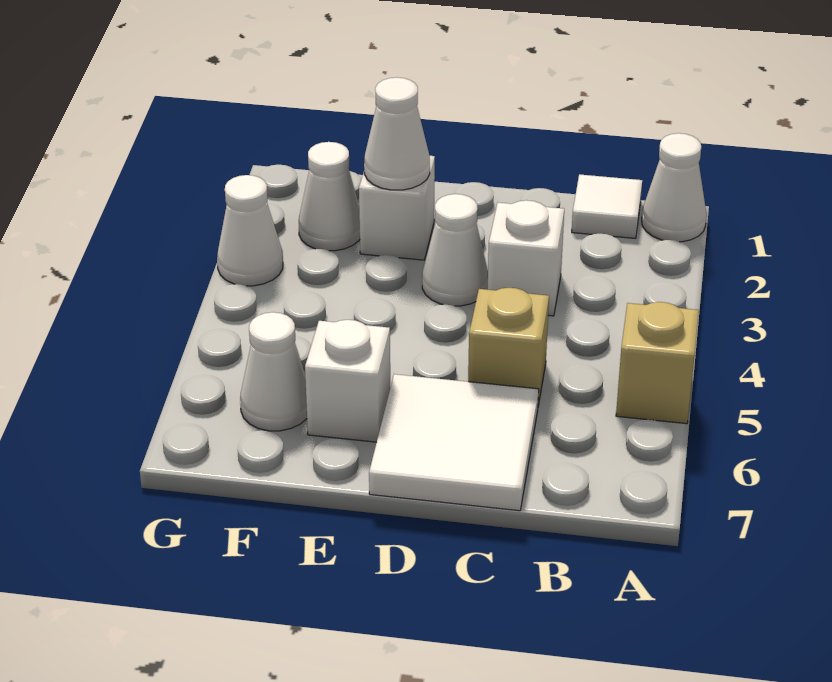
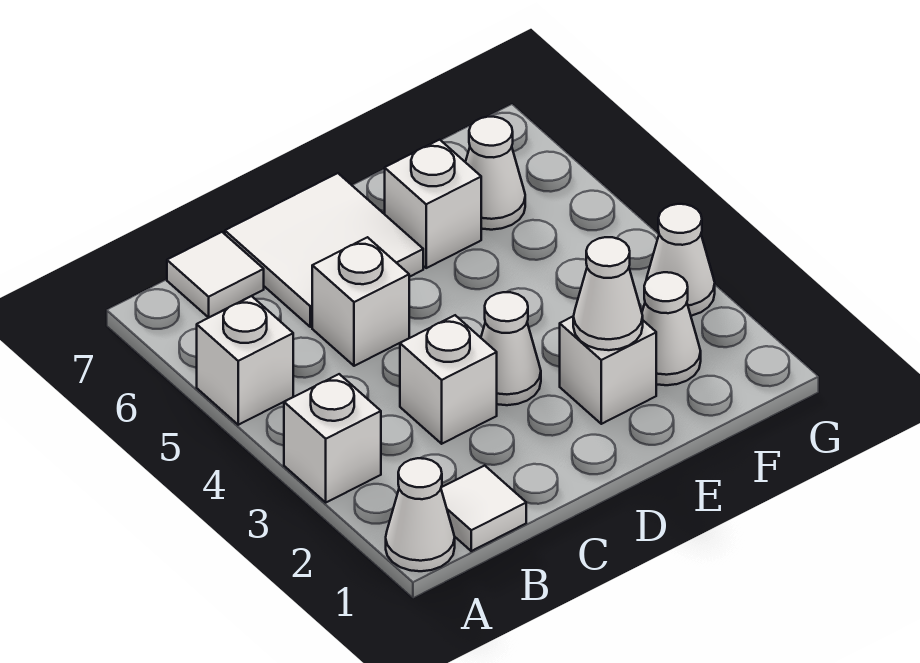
none -> white brick A3 level 1
tan brick A5 level 1 -> white brick A5 level 1
none -> white tile B7 level 1
tan brick C5 level 1 -> white brick C5 level 1

